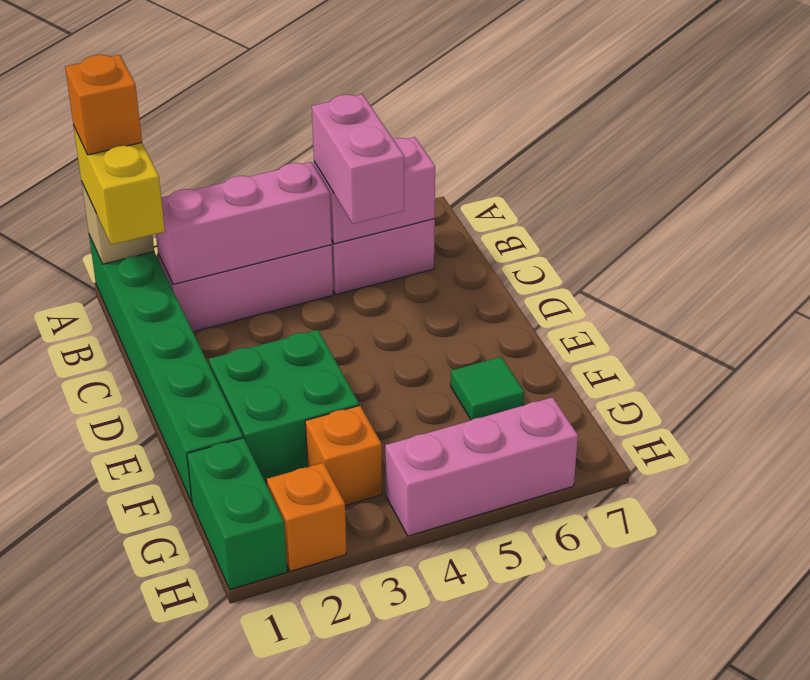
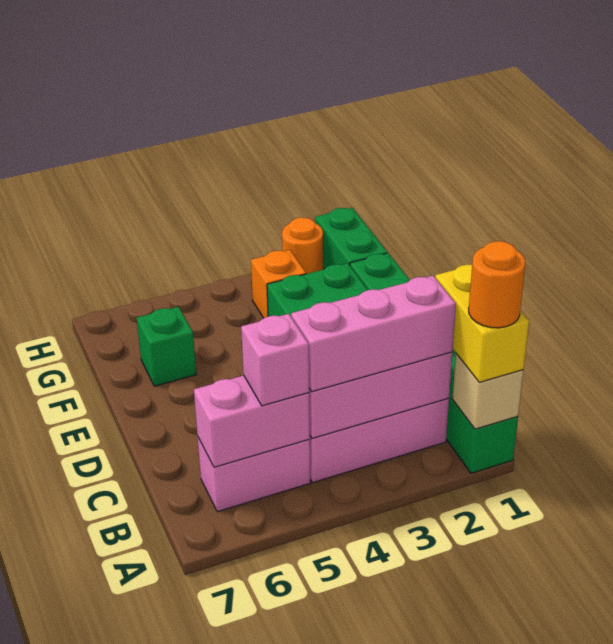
orange brick A1 level 4 -> orange round brick A1 level 4
pink brick B5:C5 level 3 -> pink brick B5 level 3
green tile F6 level 1 -> green brick F6 level 1
orange brick H2 level 1 -> orange round brick H2 level 1
pink brick H4:H6 level 1 -> pink brick B2:B4 level 3

